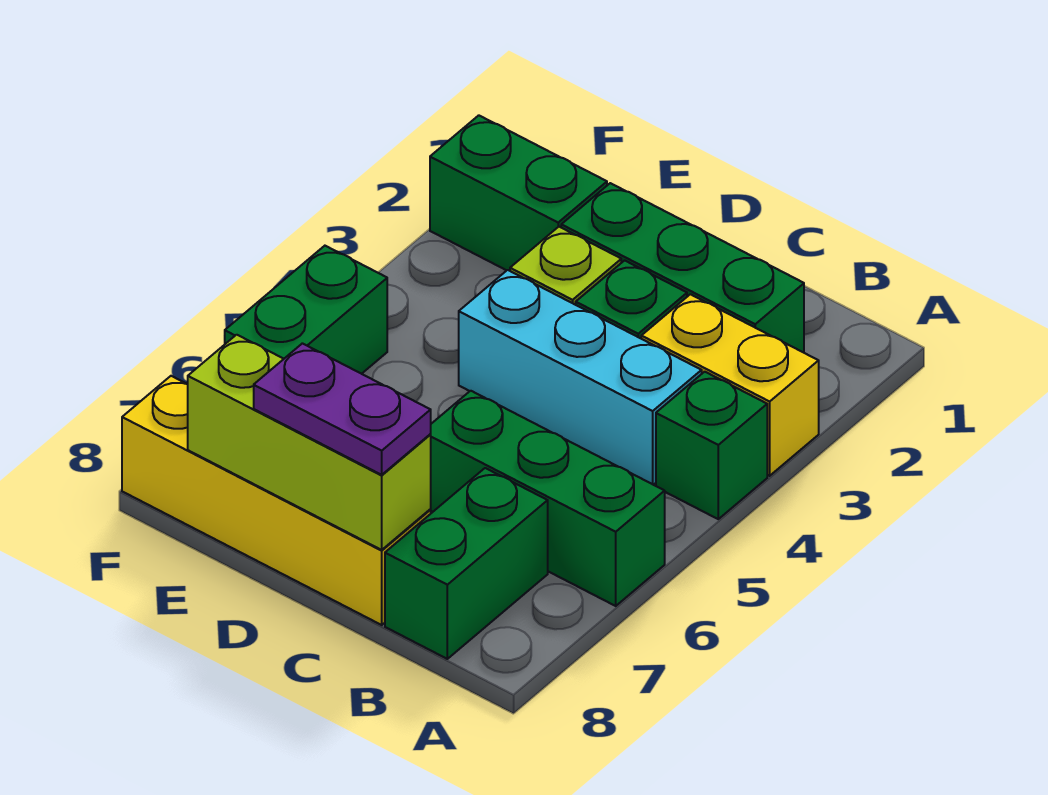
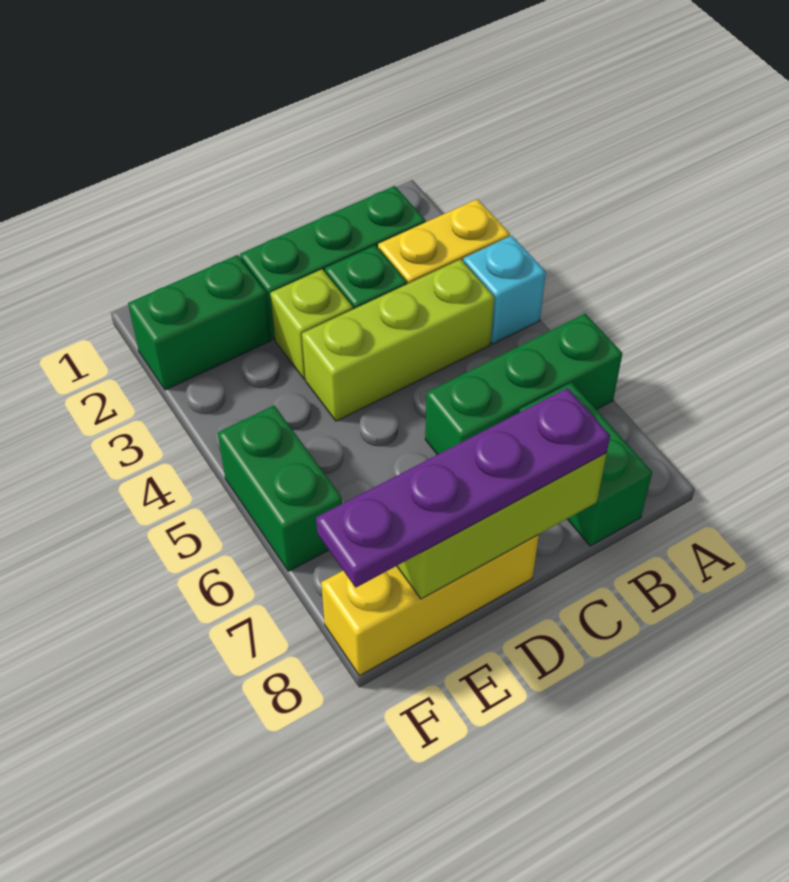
green brick A4 level 1 -> cyan brick A4 level 1
cyan brick B4:D4 level 1 -> lime brick B4:D4 level 1
yellow brick C8:F8 level 1 -> yellow brick D8:F8 level 1
purple plate C8:D8 level 3 -> purple plate C8:F8 level 3

